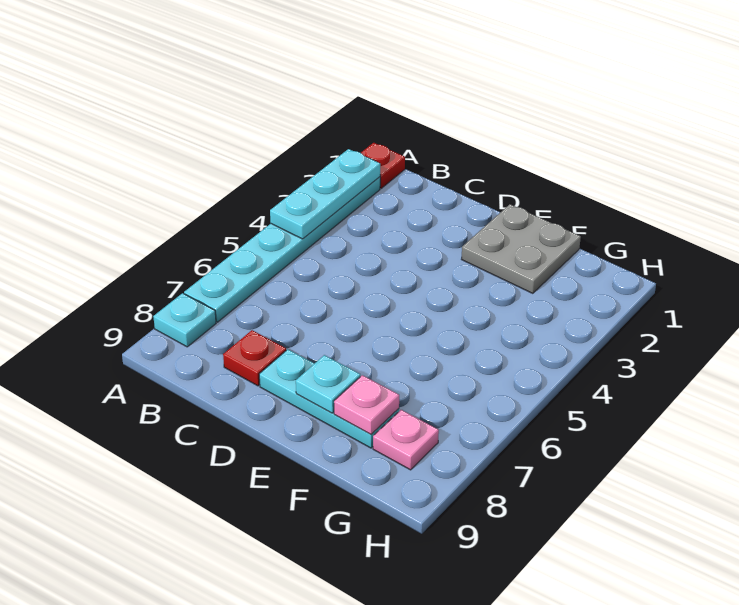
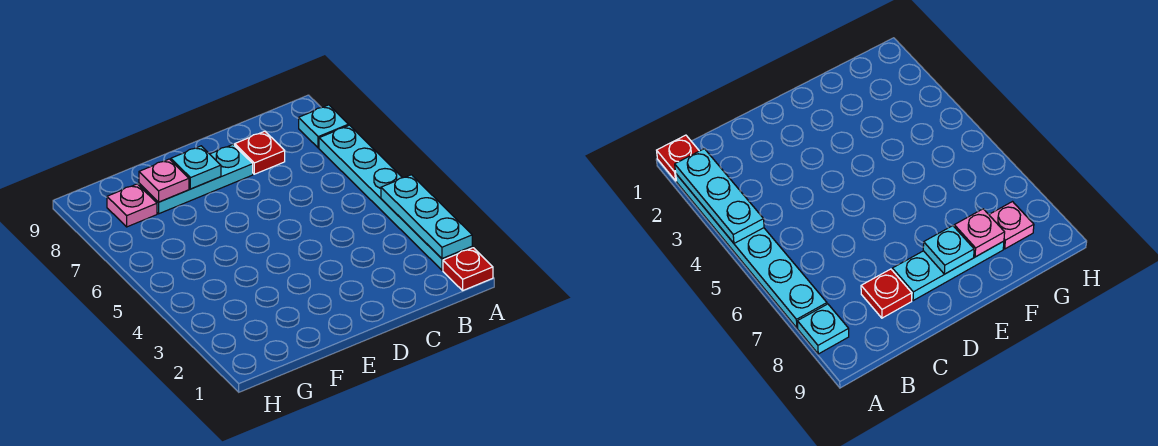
grey plate E1:F2 level 1 -> none

